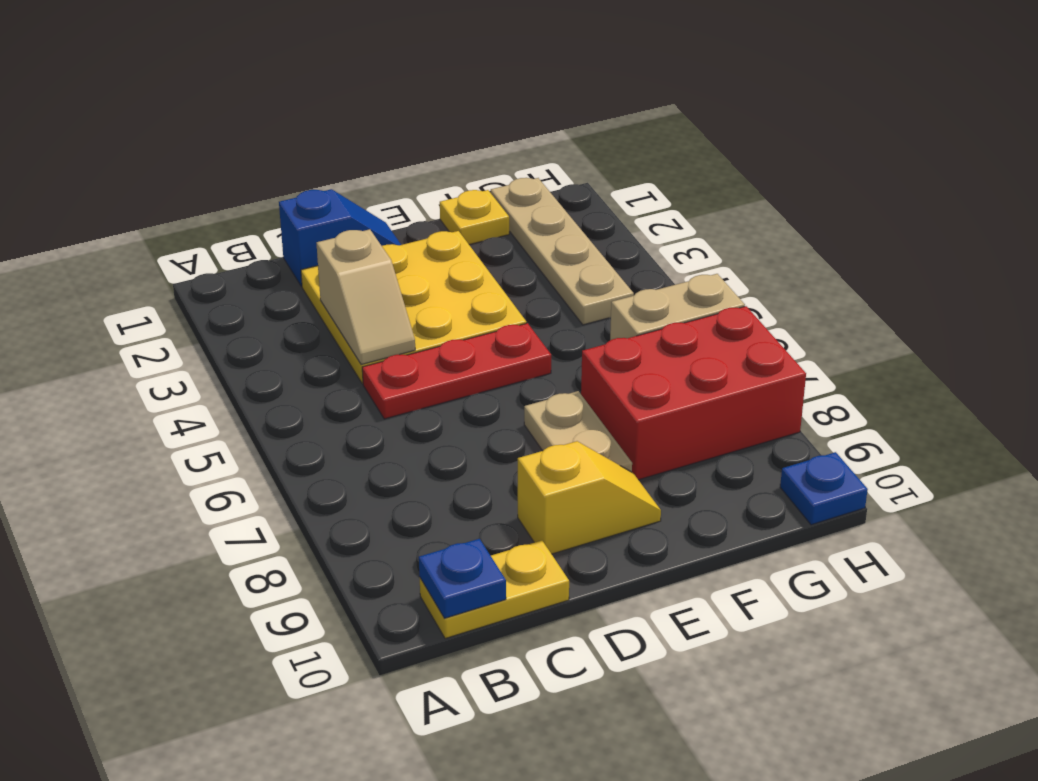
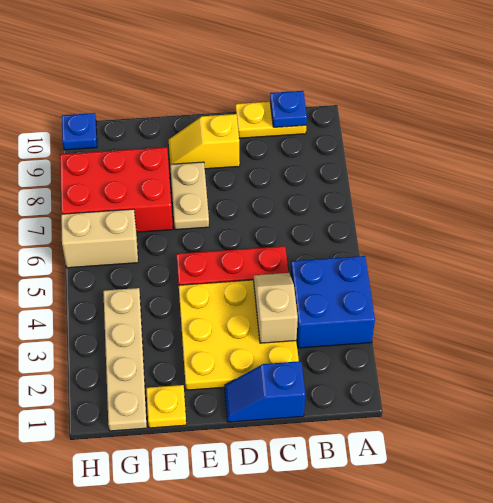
none -> blue brick A3:B4 level 1

